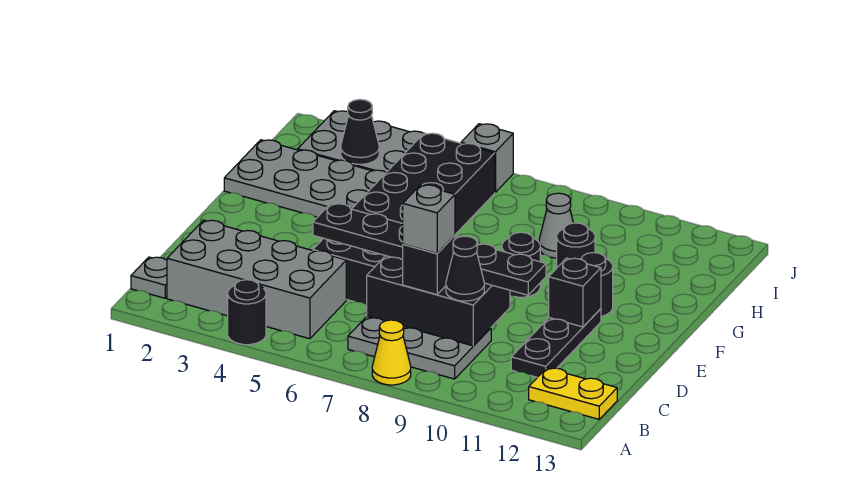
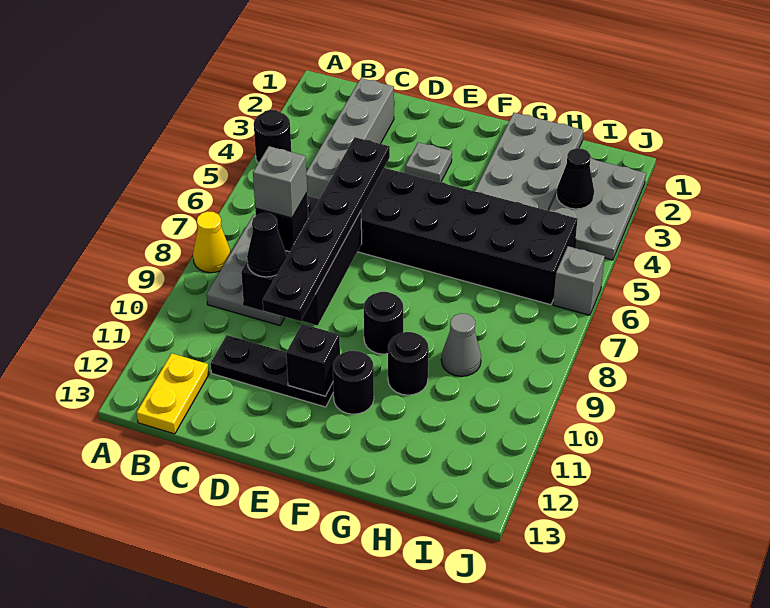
grey plate B1 level 1 -> grey plate E3 level 1
grey brick B2:C5 level 1 -> grey brick C2:C5 level 1

